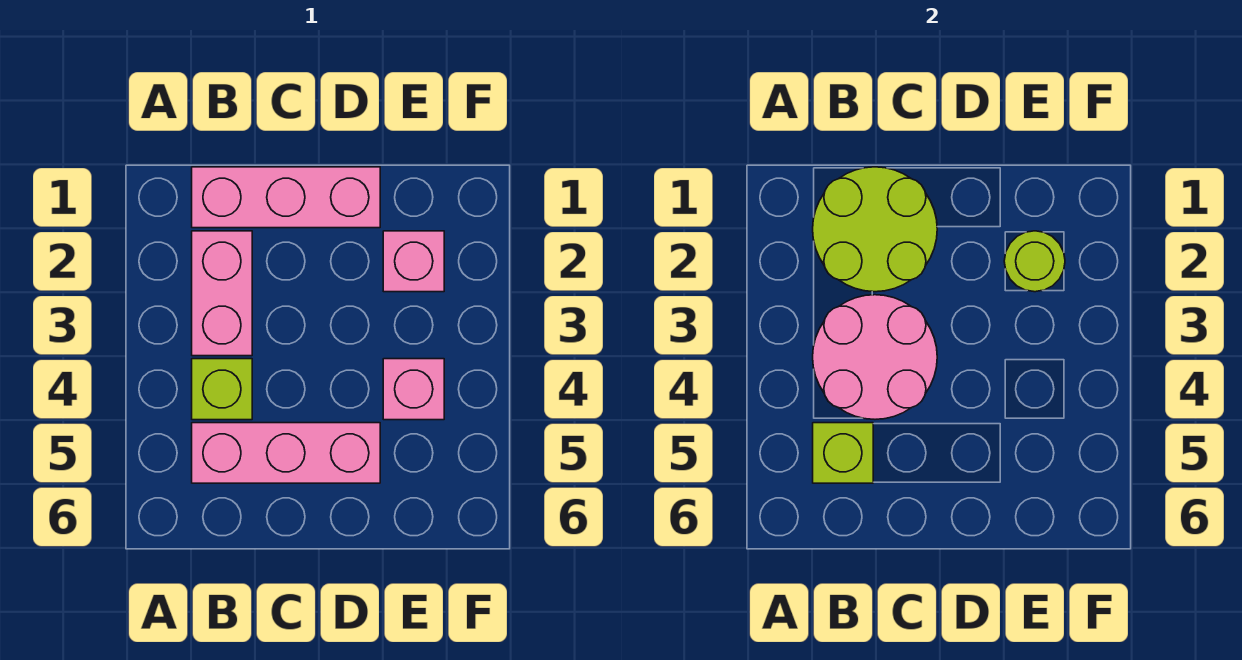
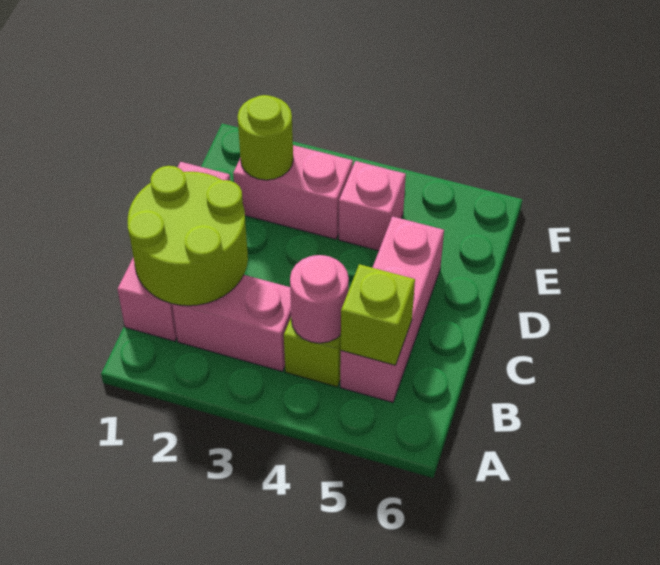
pink round brick B3:C4 level 2 -> pink round brick B4 level 2
pink brick E2 level 1 -> pink brick E2:E3 level 1

